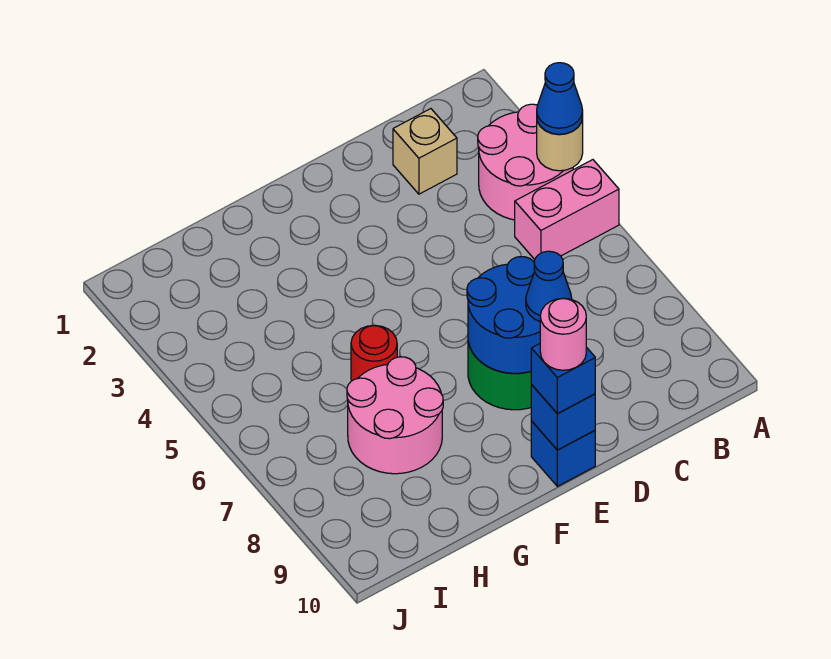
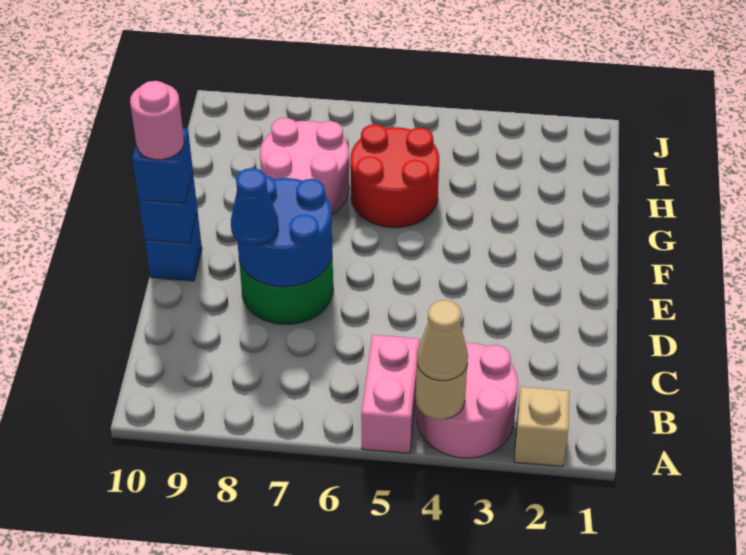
blue cone A4 level 3 -> tan cone A4 level 3
tan brick C2 level 1 -> tan brick A2 level 1
red round brick G6 level 1 -> red round brick G5:H6 level 1

